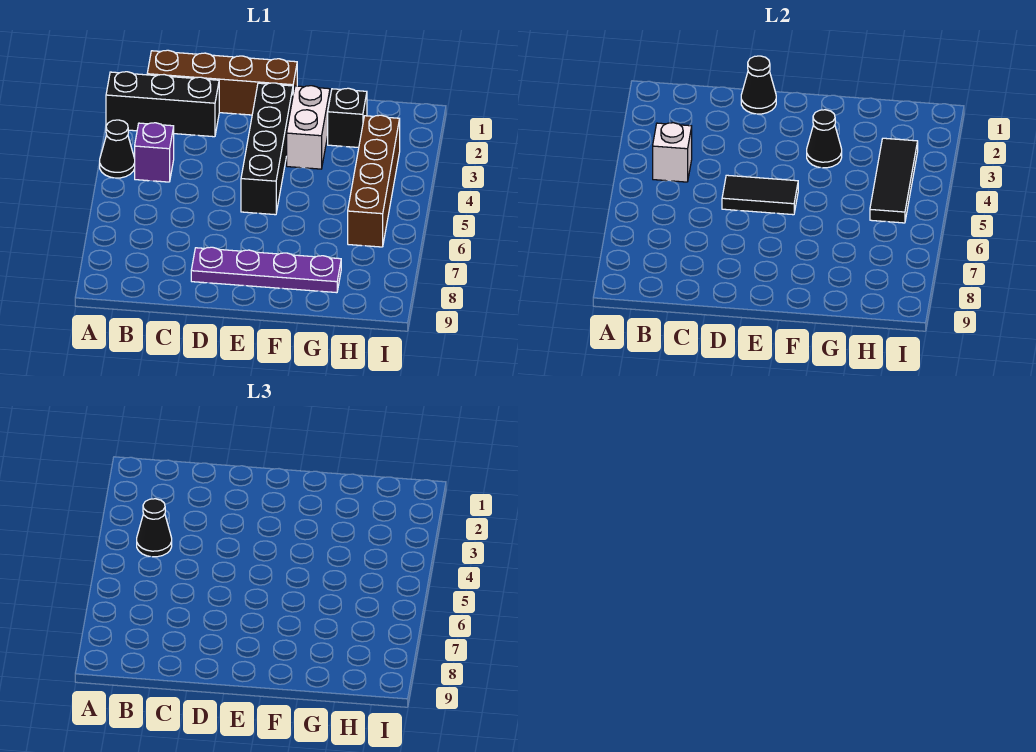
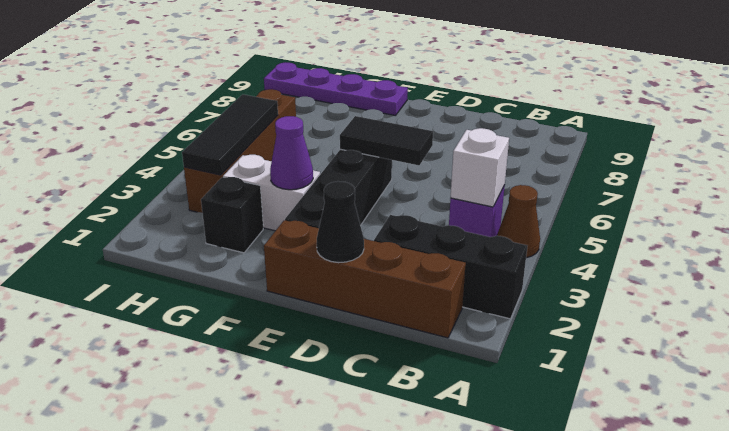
black cone A4 level 1 -> brown cone A4 level 1
black cone B4 level 3 -> none
purple plate D8:G8 level 1 -> purple plate F9:I9 level 1
white brick F2:F3 level 1 -> white brick F3:G3 level 1
black cone F3 level 2 -> purple cone F3 level 2

